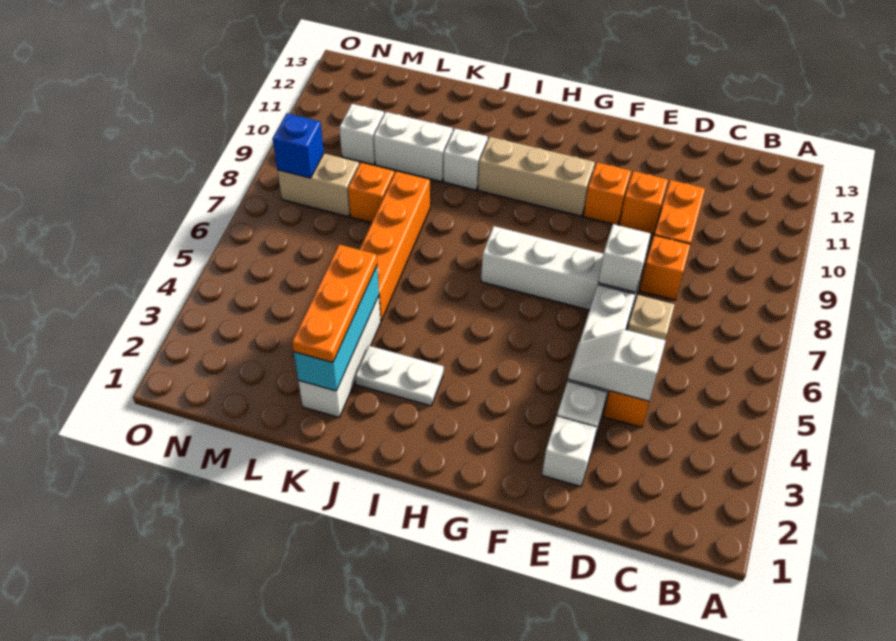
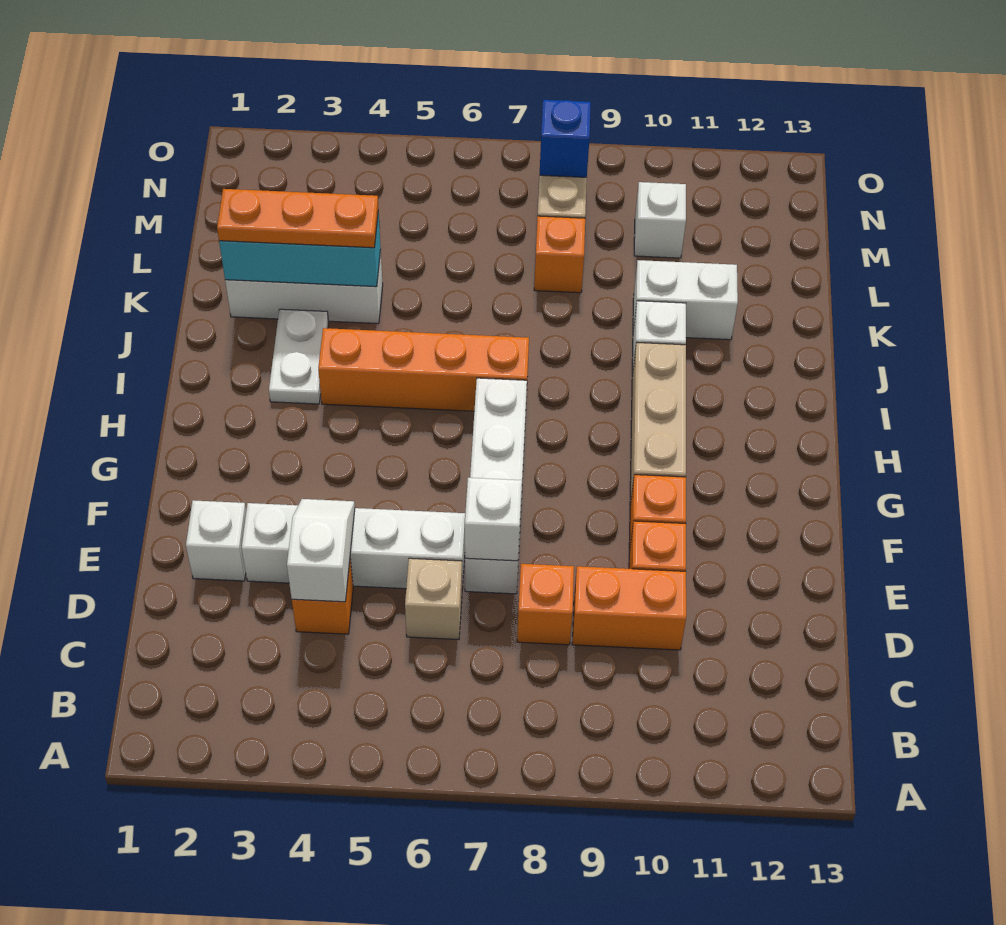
orange brick K5:K8 level 1 -> orange brick I4:I7 level 1
white brick K10:L10 level 1 -> white brick K10:K11 level 1

